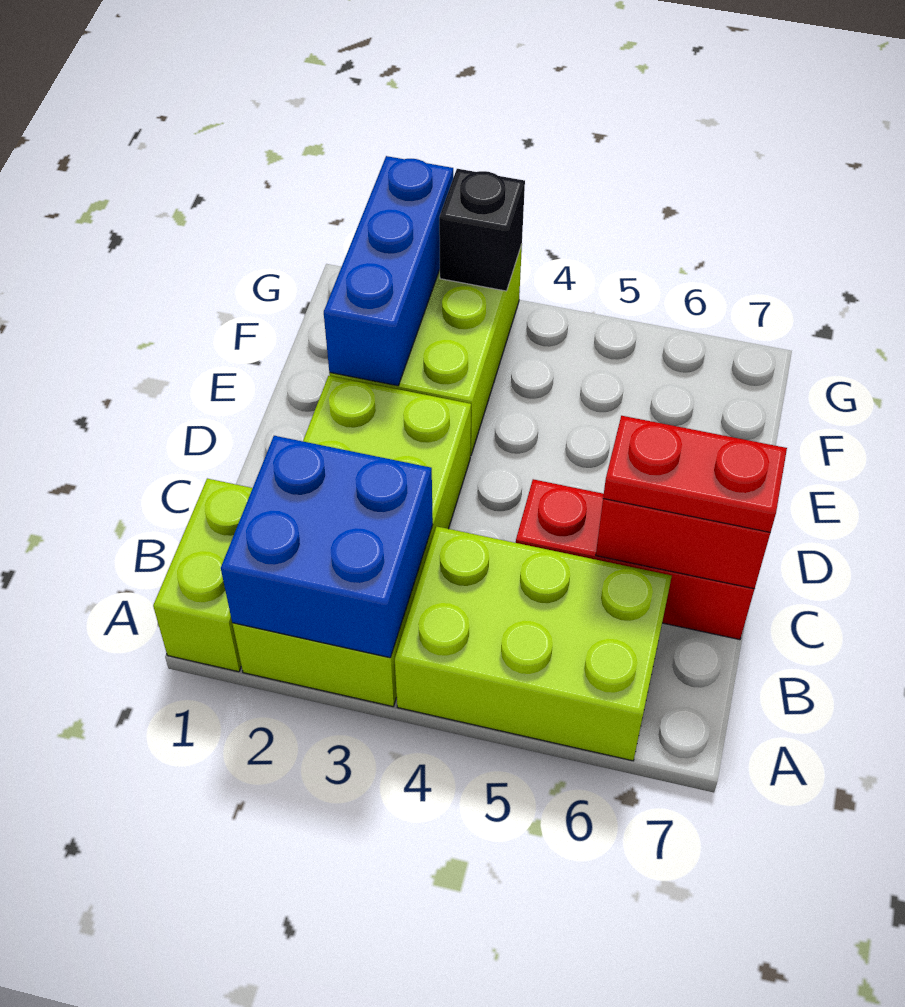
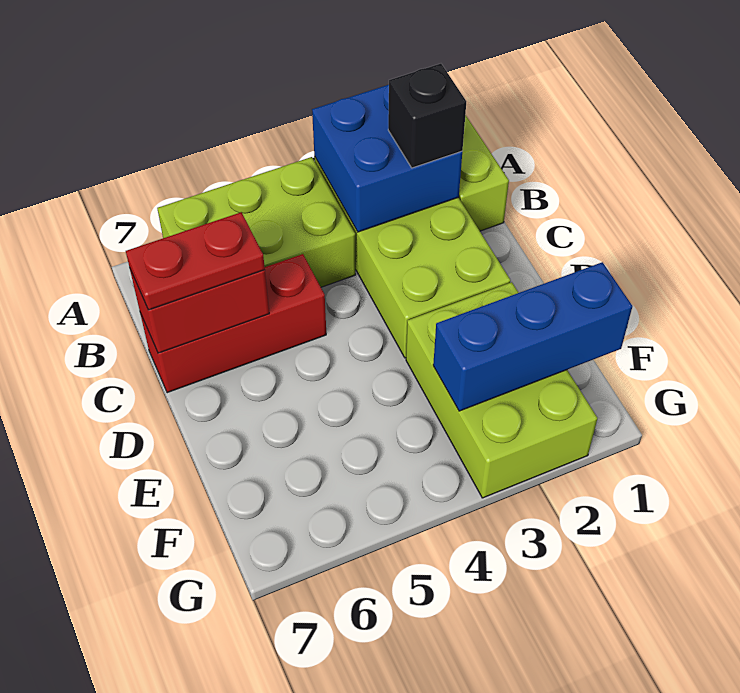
blue brick E2:G2 level 2 -> blue brick F1:F3 level 2
black brick G3 level 2 -> black brick B2 level 3

